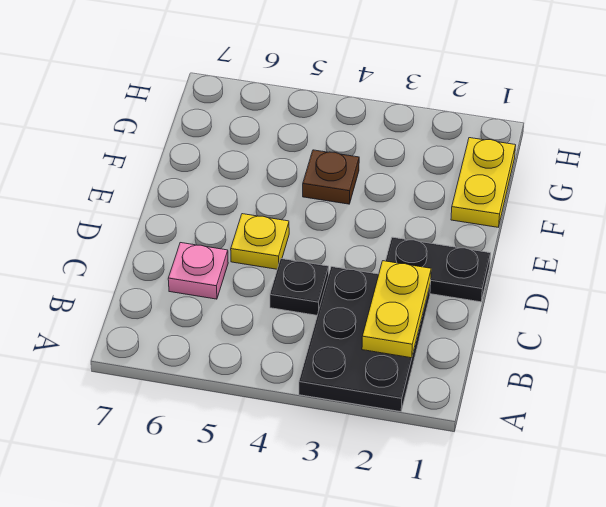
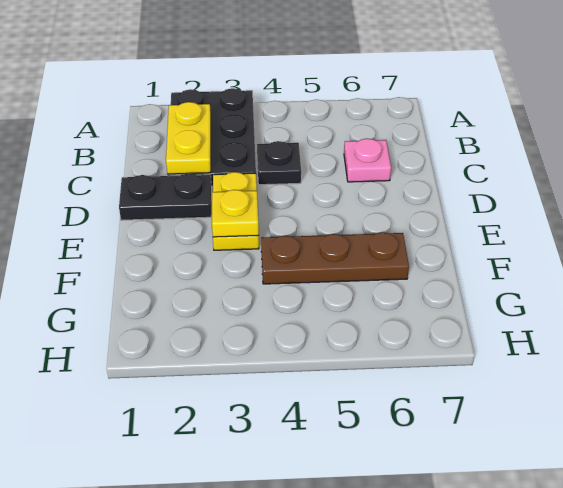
yellow plate D5 level 1 -> yellow plate E3 level 2
yellow plate F1:G1 level 1 -> yellow plate D3:E3 level 1
brown plate F4 level 1 -> brown plate F4:F6 level 1

